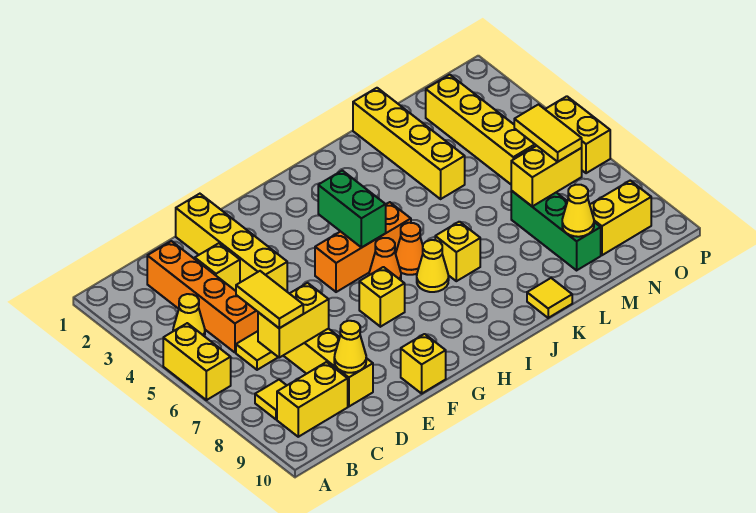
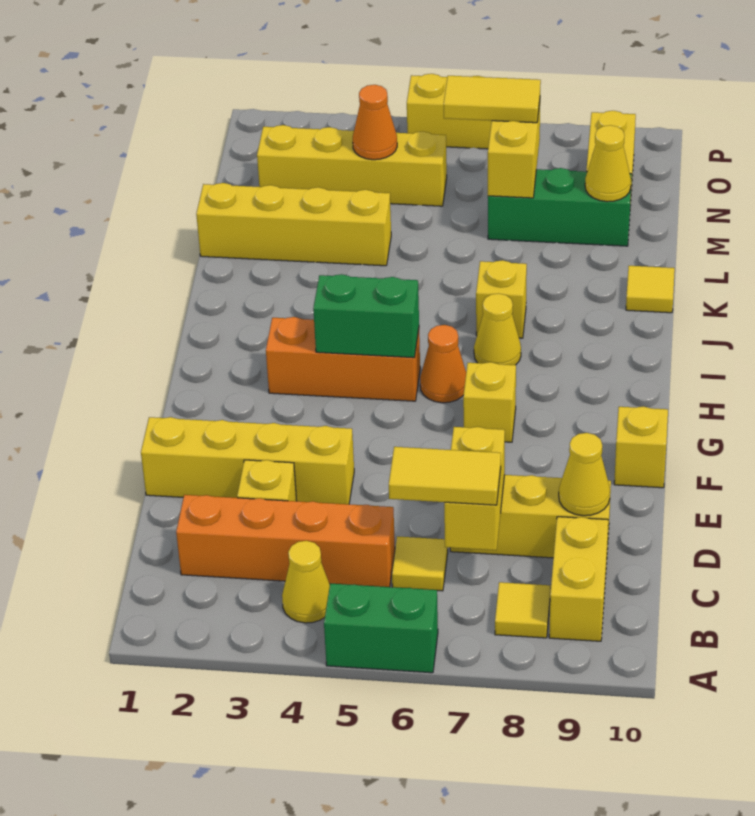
yellow brick A5:A6 level 1 -> green brick A5:A6 level 1
orange brick G5:I5 level 1 -> orange brick H3:H5 level 1
orange cone I6 level 1 -> orange cone N4 level 2

